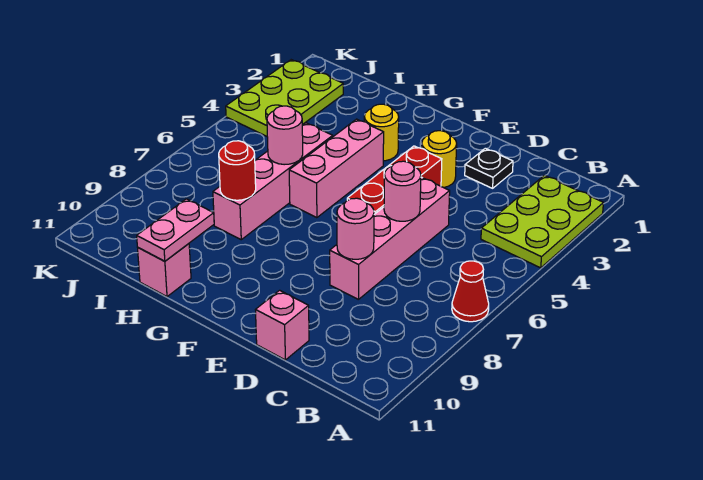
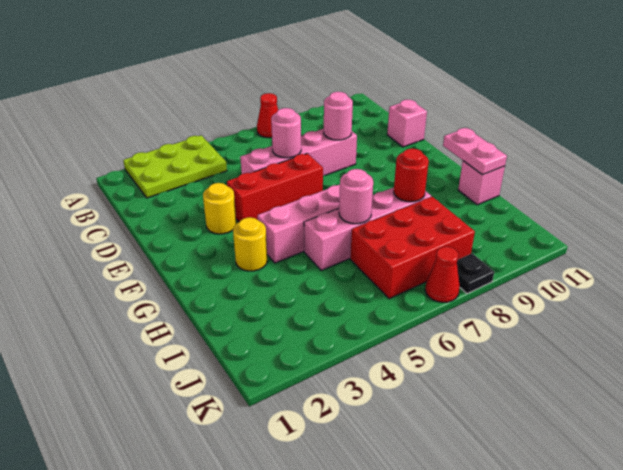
black plate D2 level 1 -> black plate K8 level 1
pink plate H10:H11 level 2 -> pink plate G11:H11 level 2
none -> red brick I6:J8 level 1
lime plate J2:K4 level 1 -> none
none -> red cone K7 level 1

